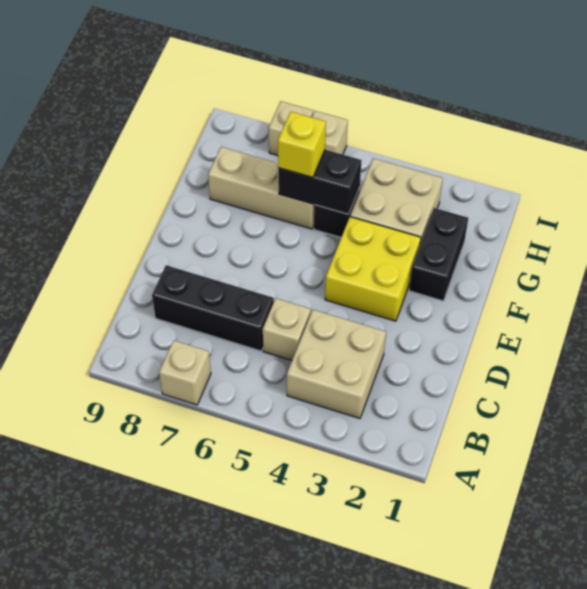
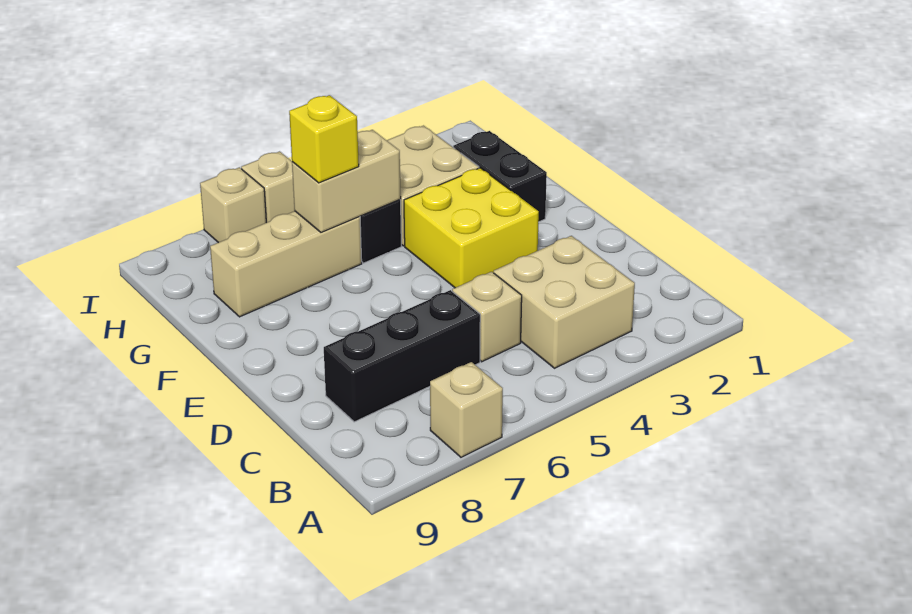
black brick G5:G6 level 2 -> tan brick G5:G6 level 2

